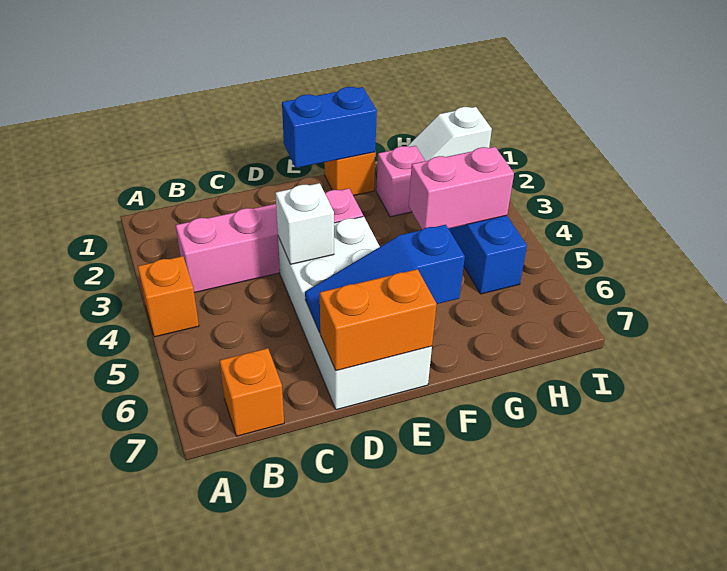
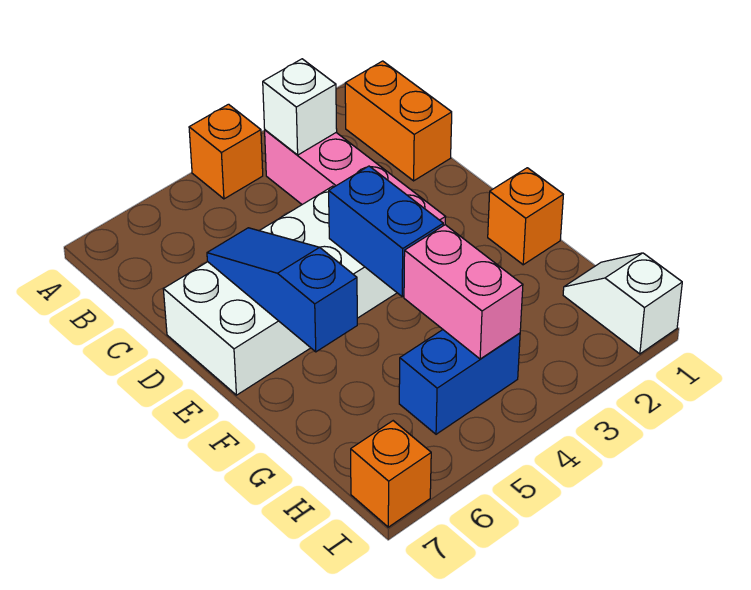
orange brick B7 level 1 -> orange brick I7 level 1
white brick D4 level 2 -> white brick B3 level 2
orange brick D7:E7 level 2 -> orange brick B1:C1 level 1
blue brick E1:F1 level 2 -> blue brick E4:F4 level 2
pink brick G2 level 1 -> none

